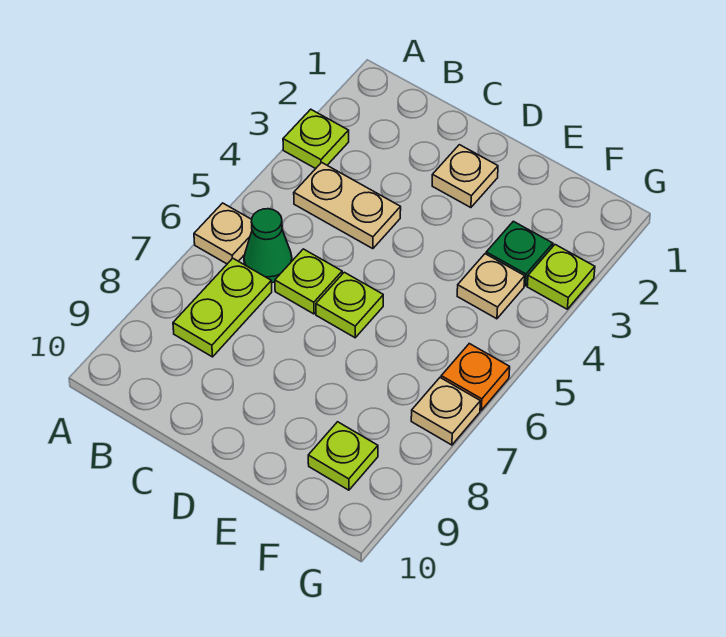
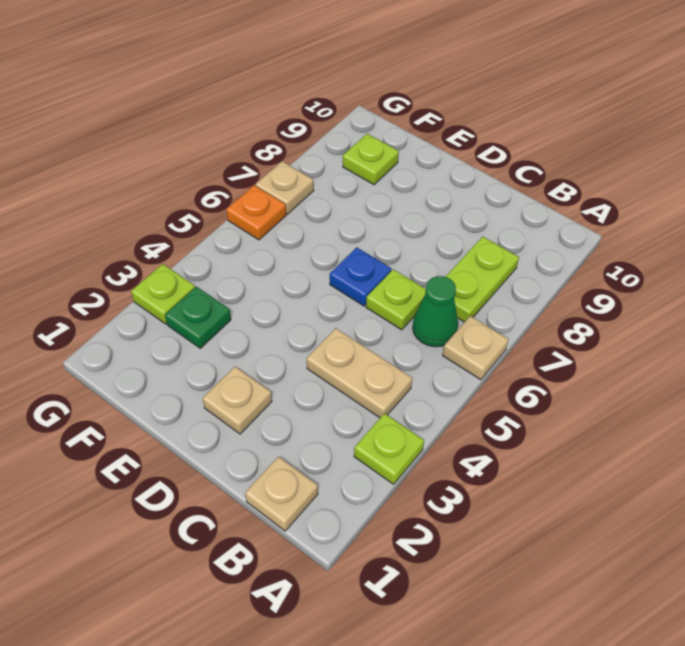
lime plate D6 level 1 -> blue plate D6 level 1
tan plate F4 level 1 -> tan plate B1 level 1

